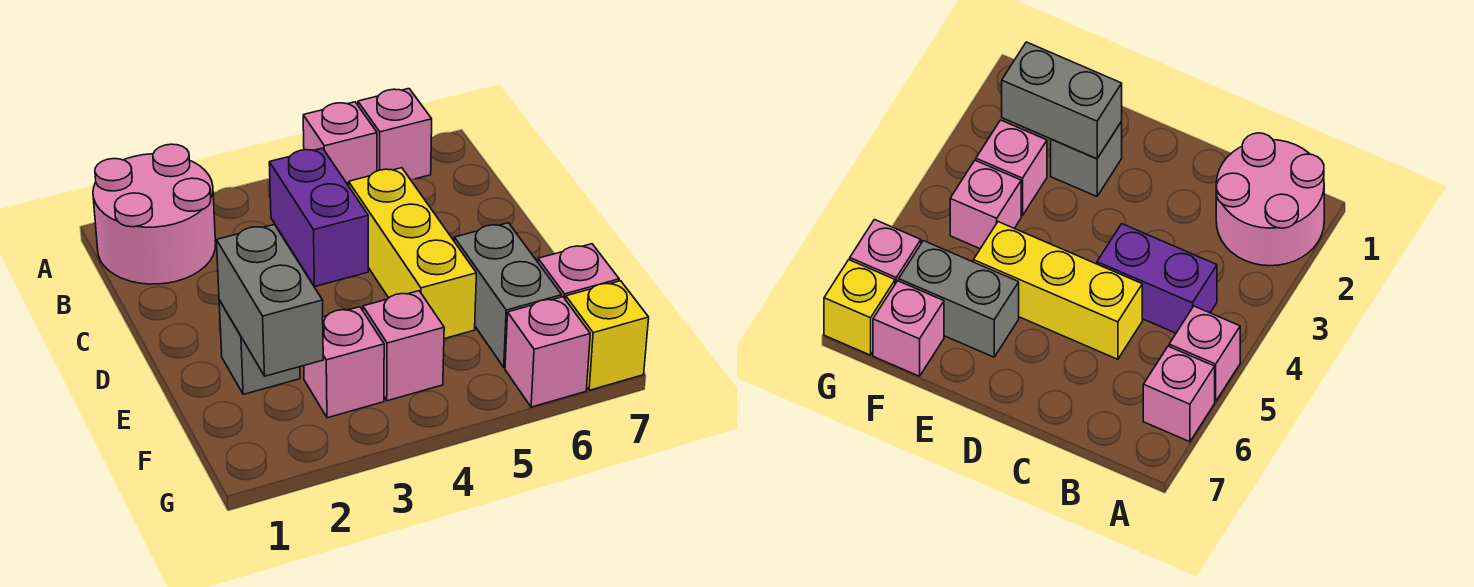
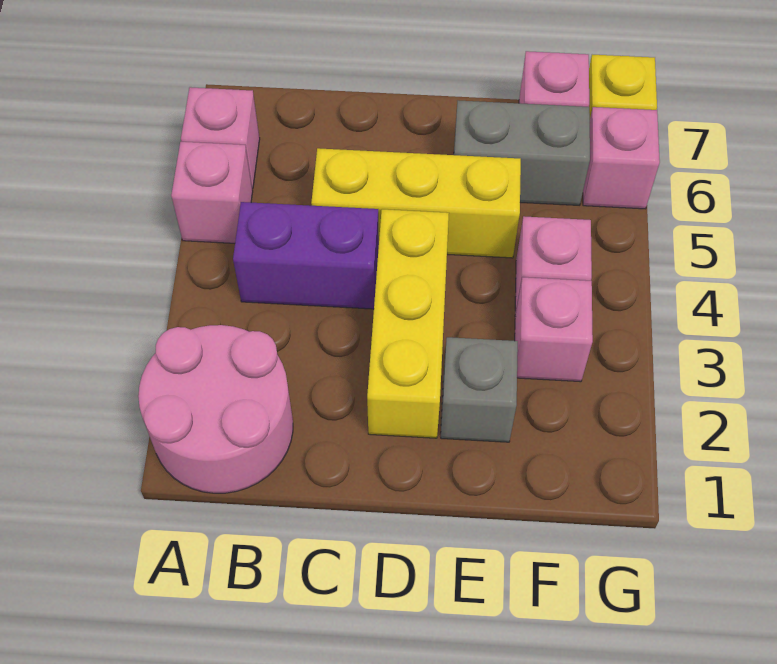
none -> yellow brick D2:D4 level 1
grey brick E2:F2 level 2 -> none

